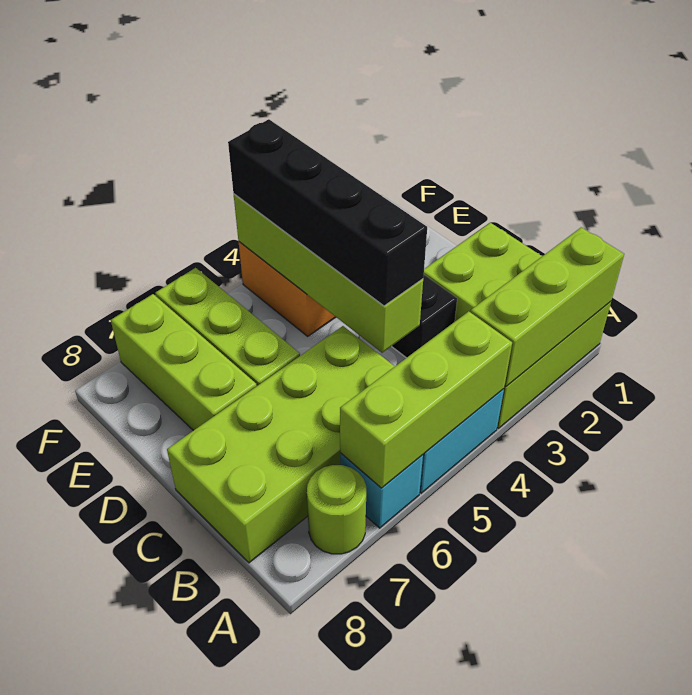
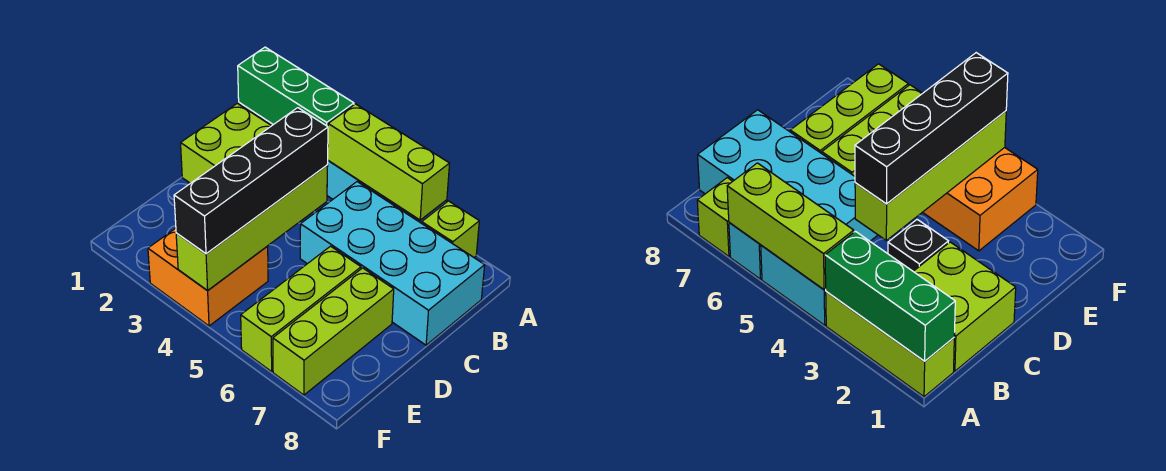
lime brick A1:A3 level 2 -> green brick A1:A3 level 2
lime round brick A7 level 1 -> lime brick A7 level 1
lime brick B5:C8 level 1 -> cyan brick B5:C8 level 1

